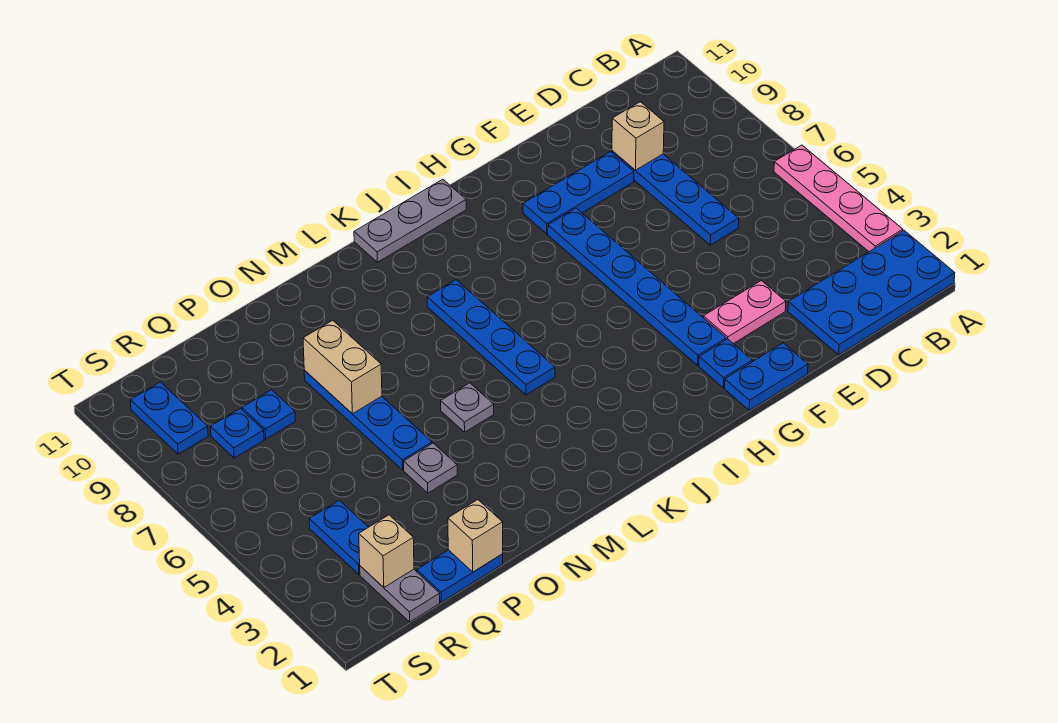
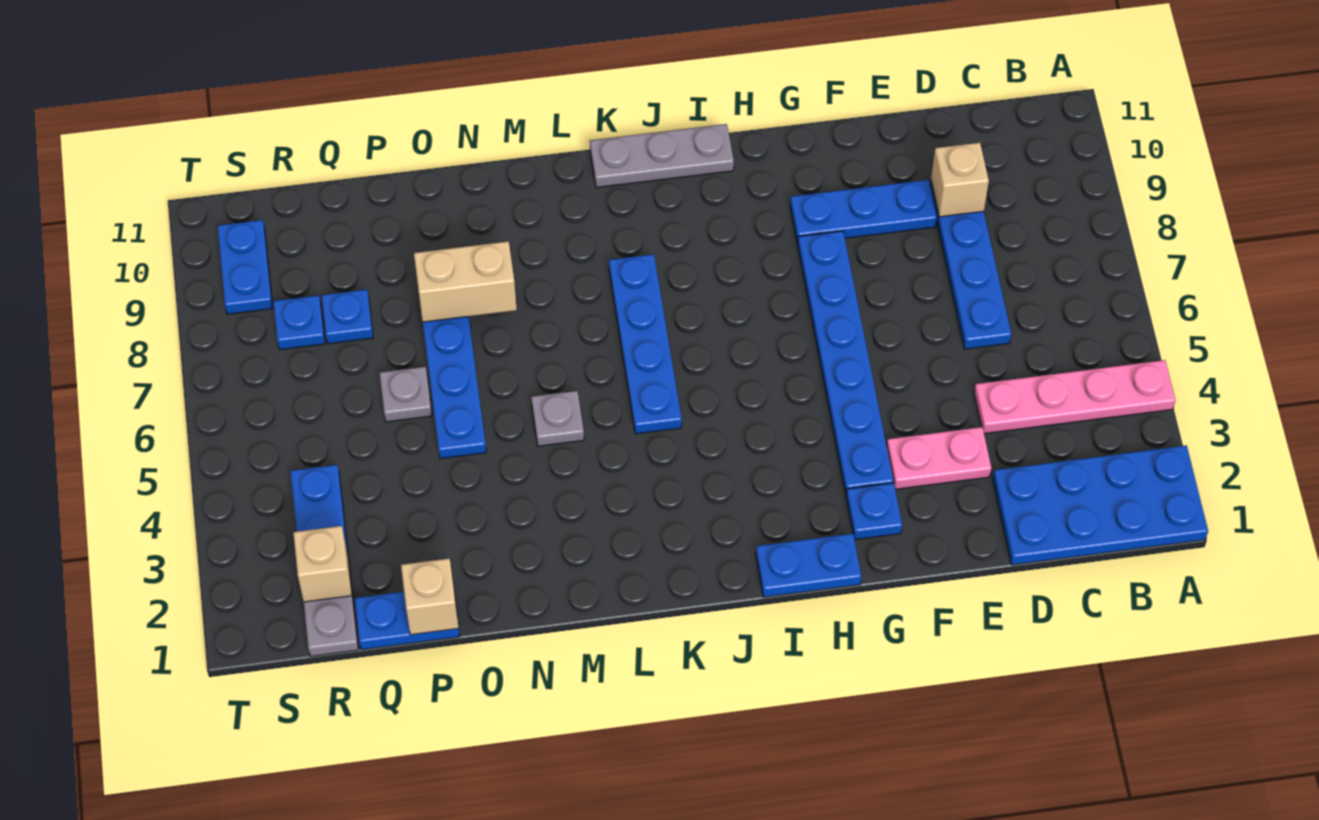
pink plate A3:A6 level 1 -> pink plate A4:D4 level 1
blue plate F1:G1 level 1 -> blue plate H1:I1 level 1
grey plate O4 level 1 -> grey plate P6 level 1
tan brick O7:O8 level 2 -> tan brick N8:O8 level 2

